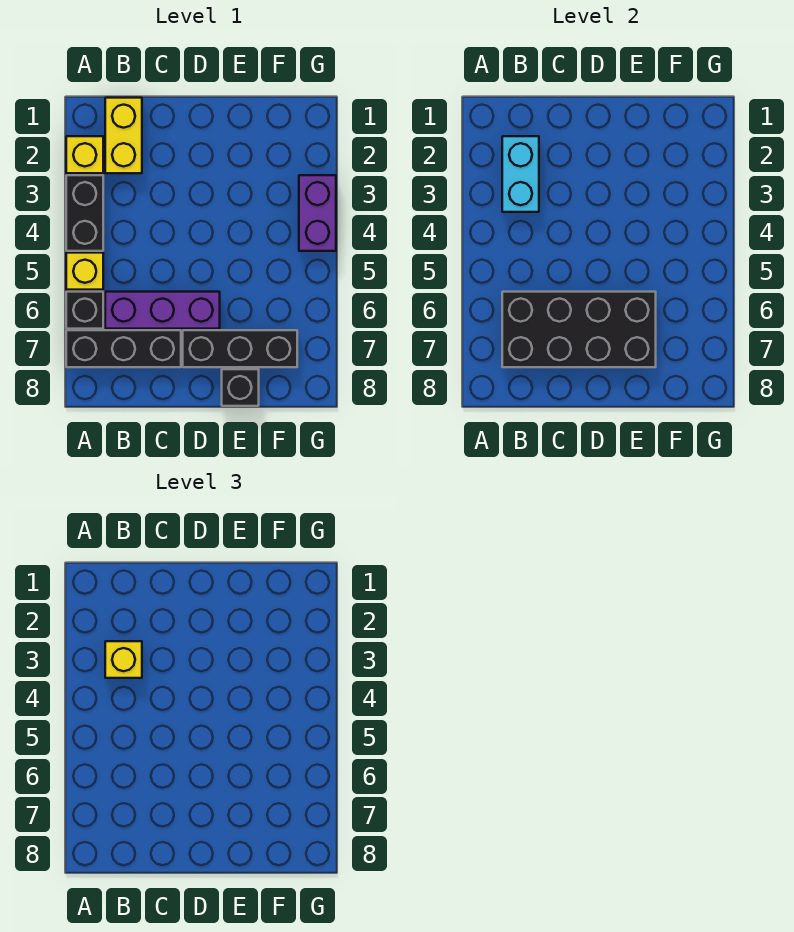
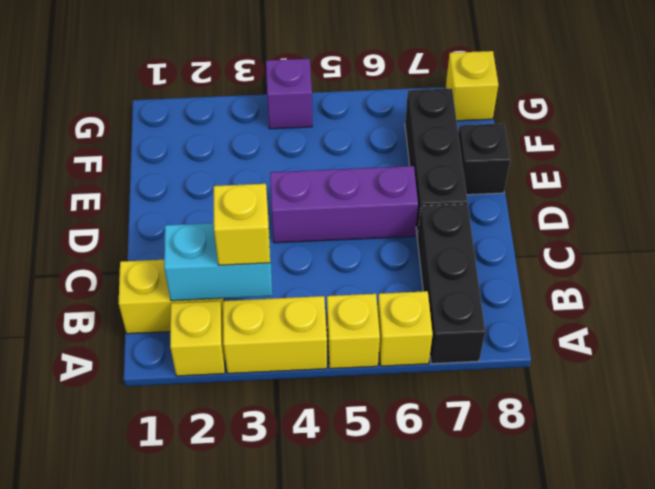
black brick A3:A4 level 1 -> yellow brick A3:A4 level 1
black brick A6 level 1 -> yellow brick A6 level 1
purple brick B6:D6 level 1 -> purple brick D4:D6 level 1
black brick B6:E7 level 2 -> none
purple brick G3:G4 level 1 -> purple brick G4 level 1
none -> yellow brick G8 level 1

